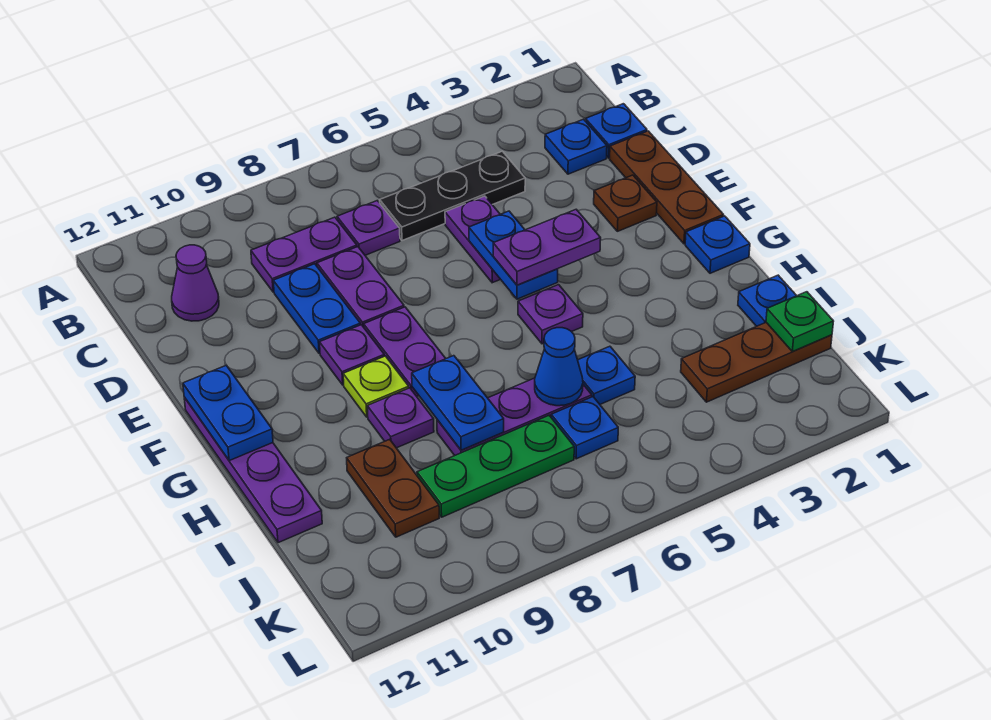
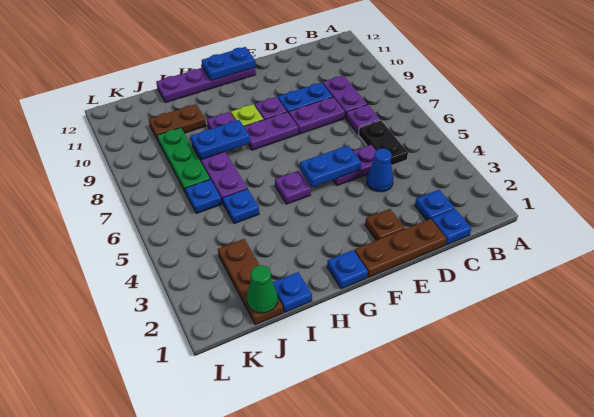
black plate C4:C6 level 1 -> black plate C5:C6 level 1
purple cone C11 level 1 -> none
purple plate F4:F5 level 3 -> none
blue cone I6 level 2 -> blue cone D4 level 1
green plate J1 level 2 -> green cone J1 level 2

